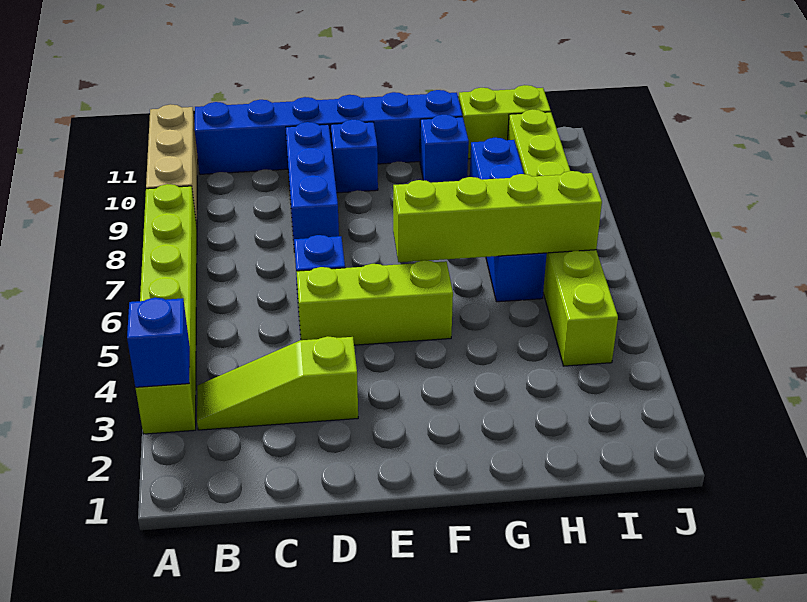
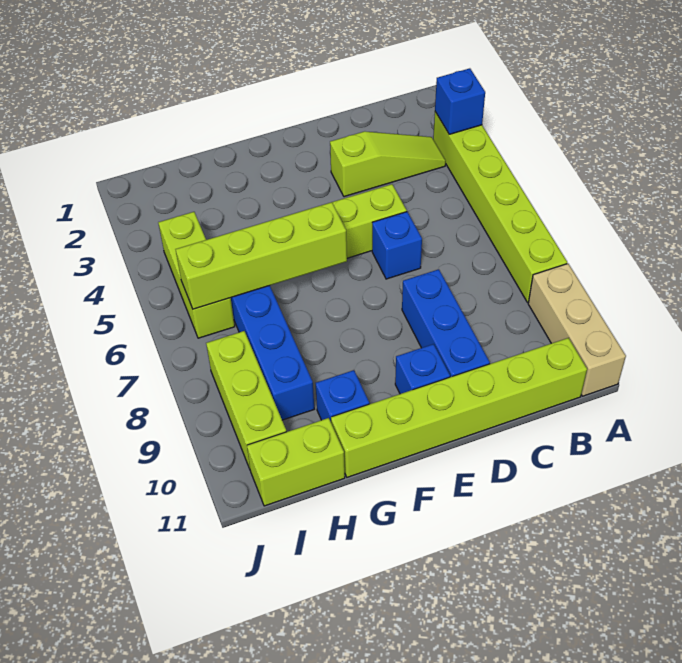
blue brick B11:G11 level 1 -> lime brick B11:G11 level 1

